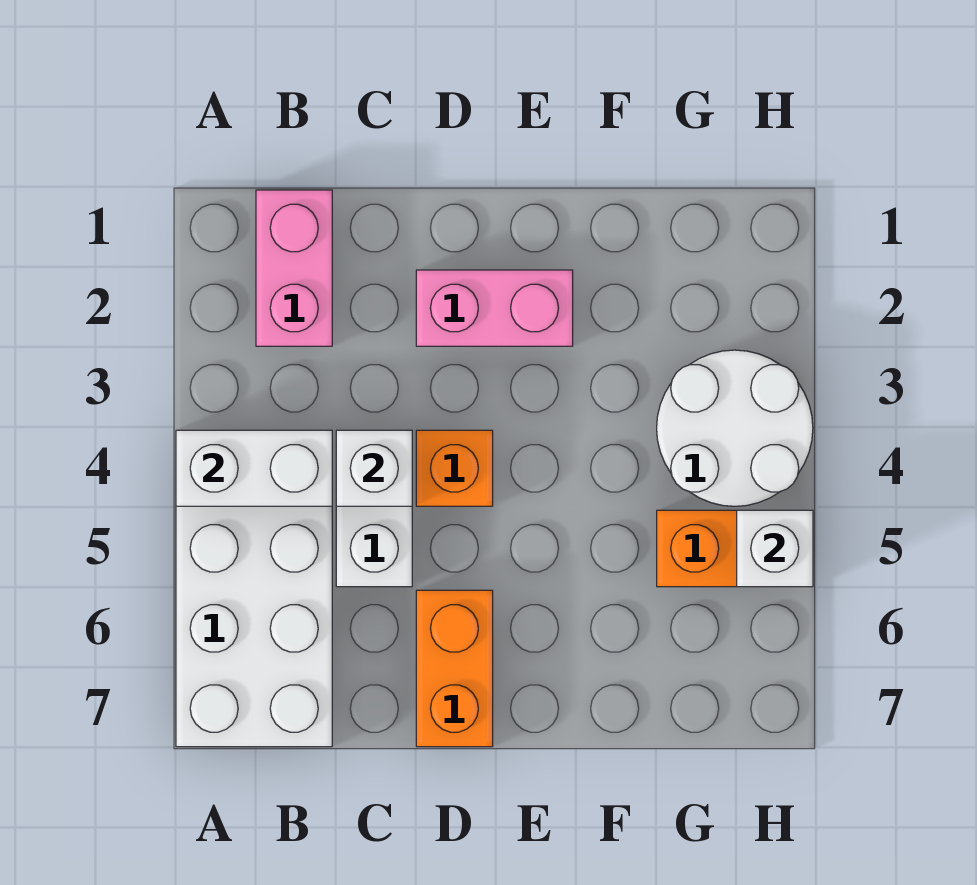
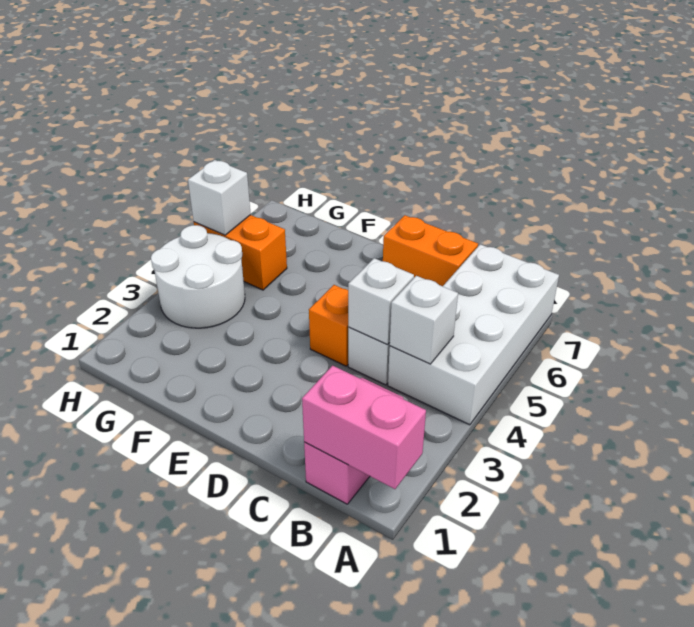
white brick A4:B4 level 2 -> white brick B4 level 2
pink brick D2:E2 level 1 -> pink brick A1:B1 level 2
orange brick D6:D7 level 1 -> orange brick C7:D7 level 1

